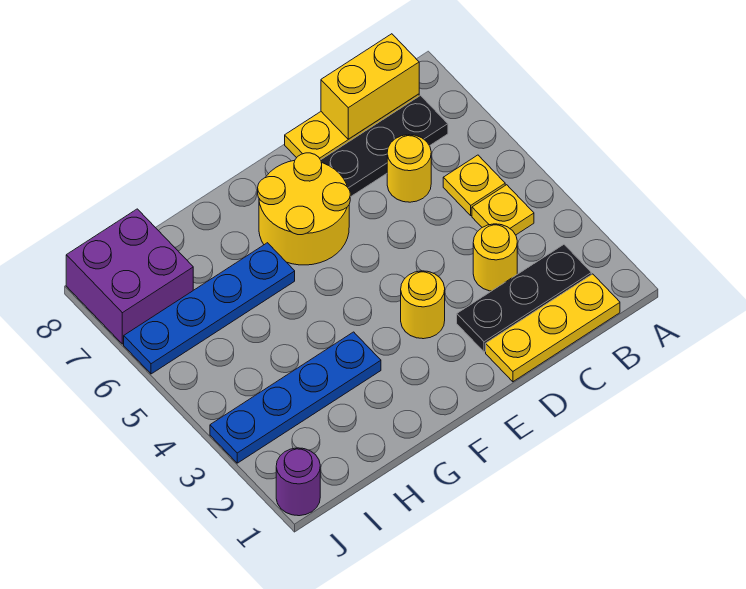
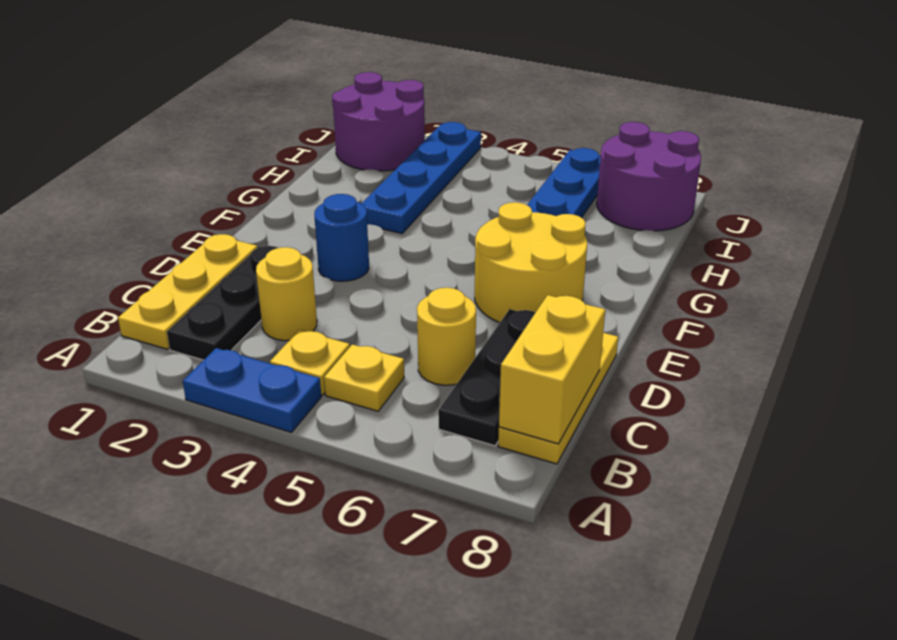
none -> blue plate A3:A4 level 1
yellow round brick E3 level 1 -> blue round brick E3 level 1
purple brick I7:J8 level 1 -> purple round brick I7:J8 level 1
purple round brick J1 level 1 -> purple round brick I1:J2 level 1

